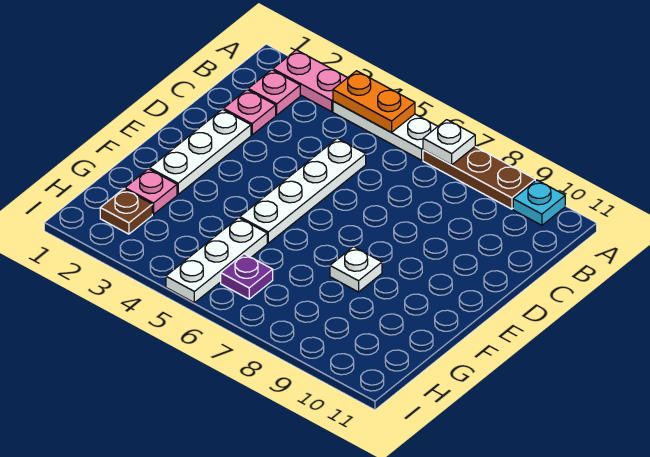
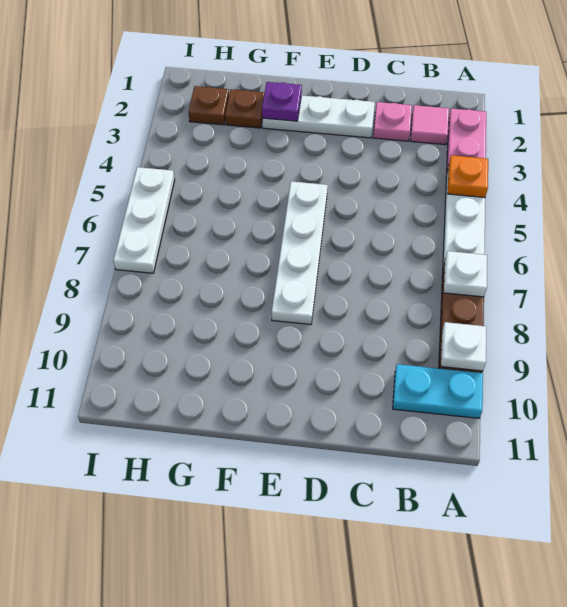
orange plate A4:A5 level 2 -> orange plate A4 level 2
cyan plate A10 level 1 -> cyan plate A10:B10 level 1
pink plate B2 level 1 -> pink tile B2 level 1
white plate C5:F5 level 1 -> white plate E5:E8 level 1
white plate F8 level 1 -> white plate A9 level 2
pink plate G2 level 1 -> brown plate G2 level 1
white plate G5:I5 level 1 -> white plate I5:I7 level 1
purple plate H6 level 1 -> purple plate F2 level 2

